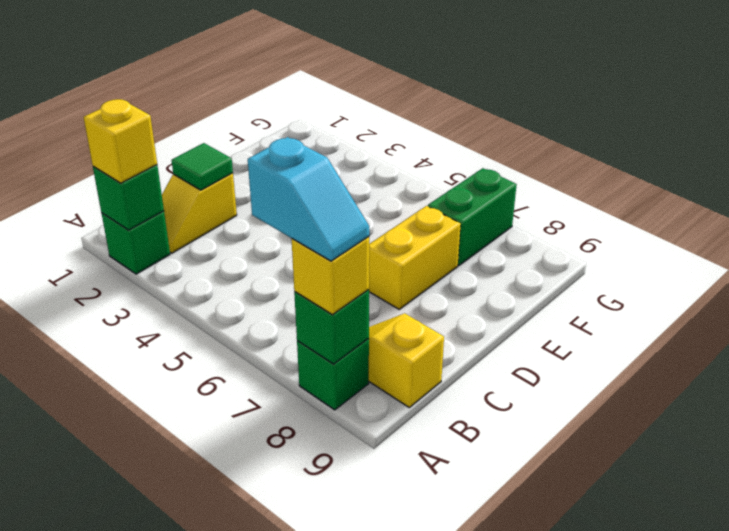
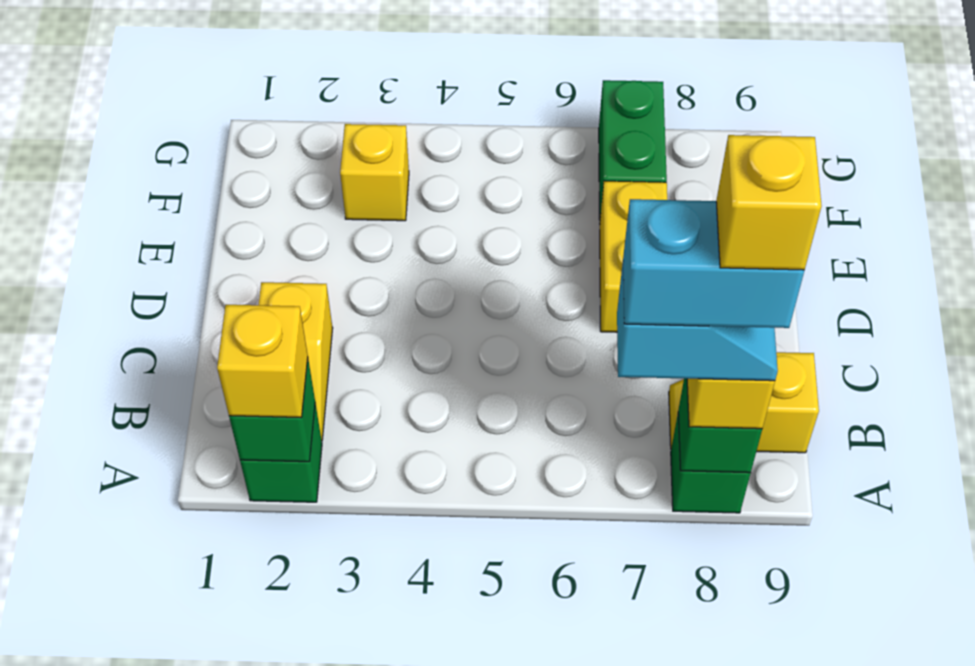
none -> cyan brick A7:A8 level 5
none -> yellow brick A8 level 6
green tile C2 level 2 -> none
none -> yellow brick F3 level 1

